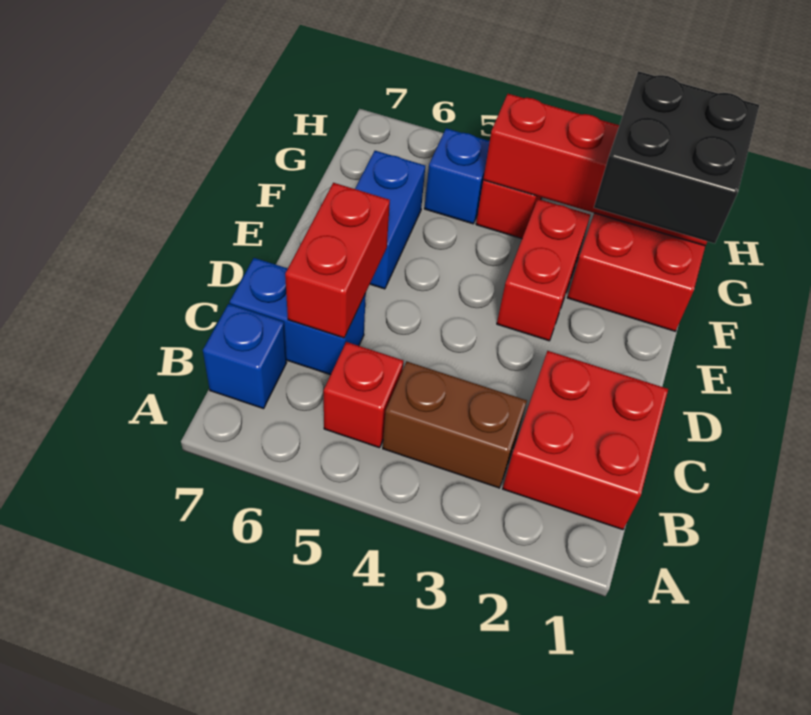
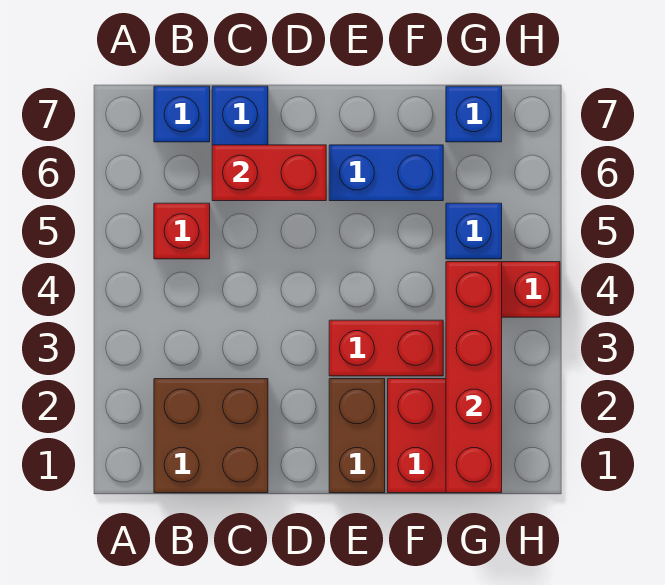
red brick B1:C2 level 1 -> brown brick B1:C2 level 1
brown brick B3:B4 level 1 -> brown brick E1:E2 level 1
black brick F1:G2 level 3 -> none
none -> blue brick G7 level 1

